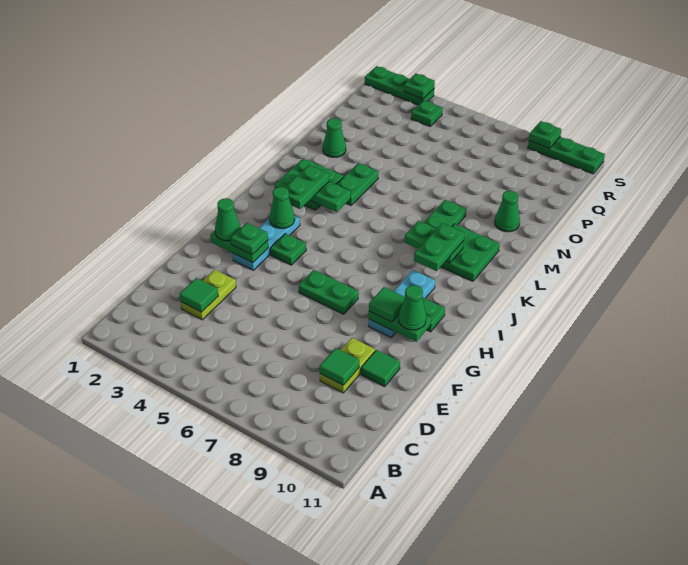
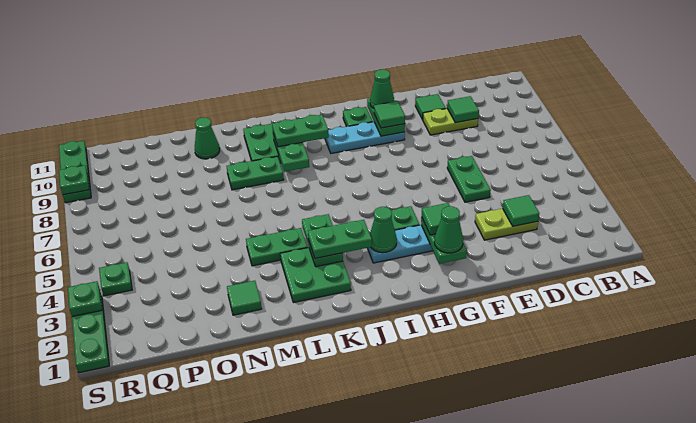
green plate G3 level 3 -> green tile G3 level 3
green plate G6:G7 level 1 -> green plate E5:E6 level 1
green cone N2 level 1 -> green tile N2 level 1

